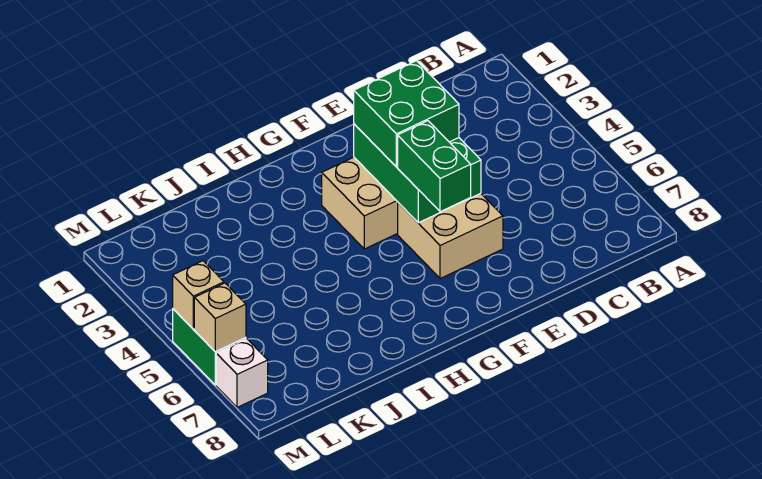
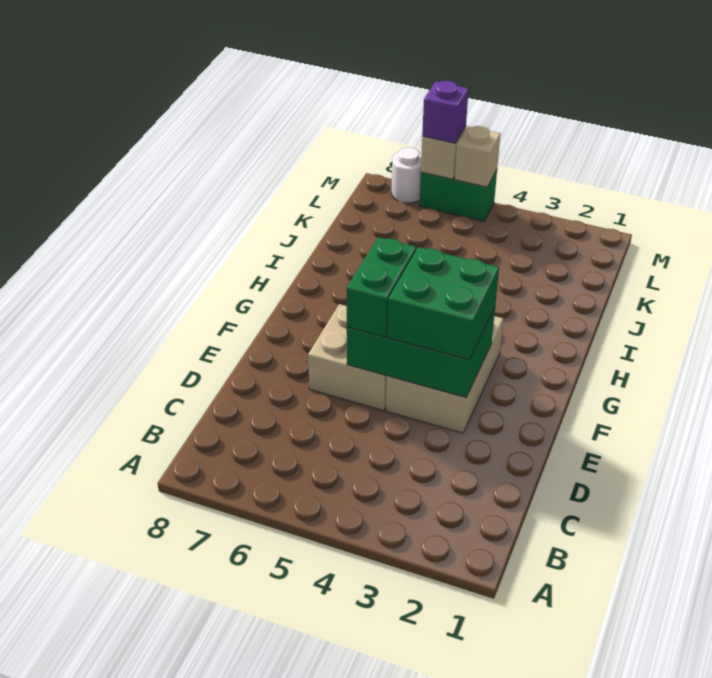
green brick F5:F6 level 3 -> green brick E5:F5 level 3
none -> purple brick M6 level 3
white brick M7 level 1 -> white round brick M7 level 1

